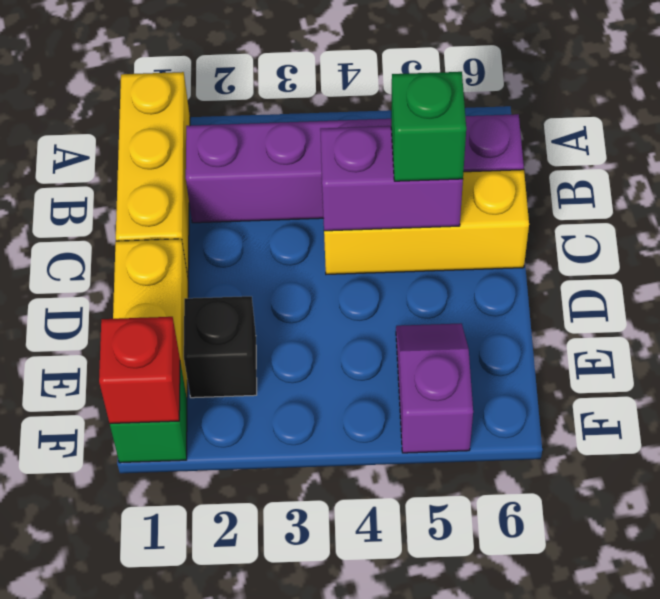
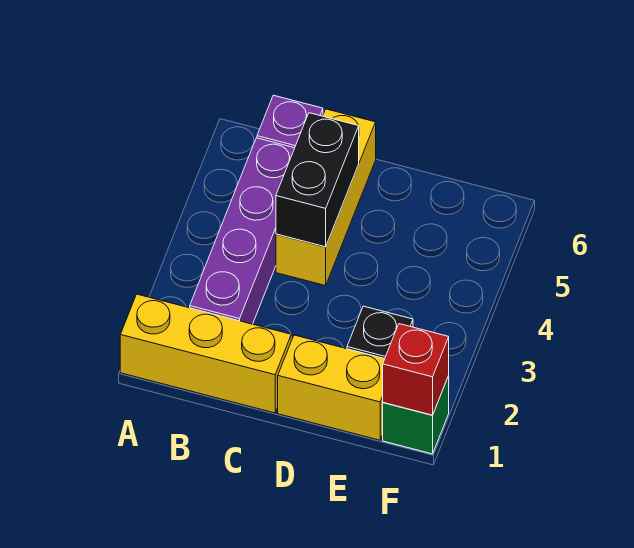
purple brick C4:C5 level 2 -> black brick C4:C5 level 2
green brick C5 level 3 -> none
purple slope E5:F5 level 1 top F -> none

